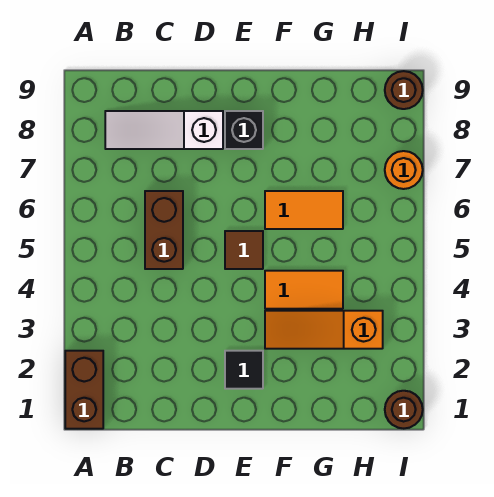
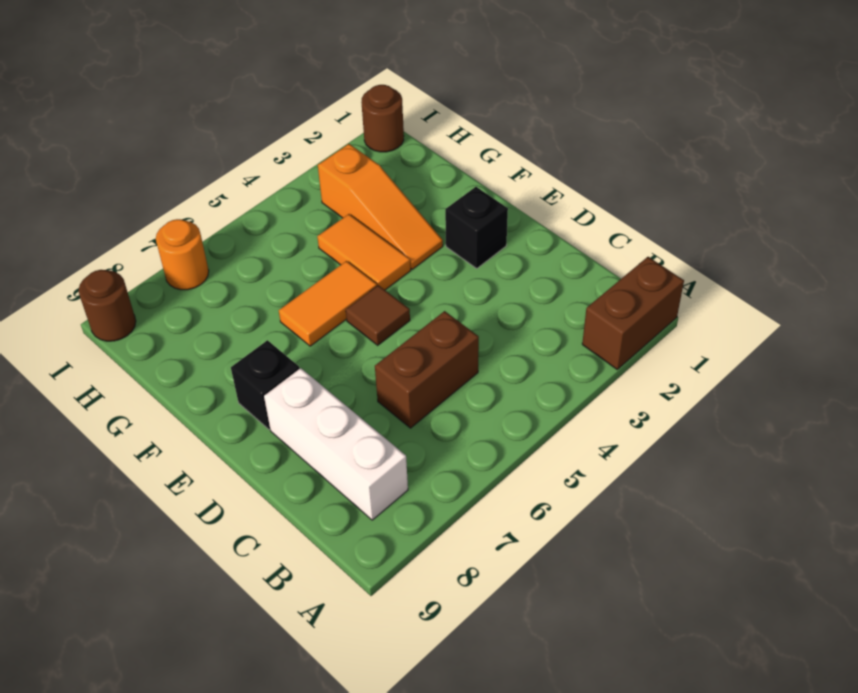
white slope B8:D8 level 1 top D -> white brick B8:D8 level 1
black tile E2 level 1 -> black brick E2 level 1
orange tile F6:G6 level 1 -> orange tile F5:F6 level 1

